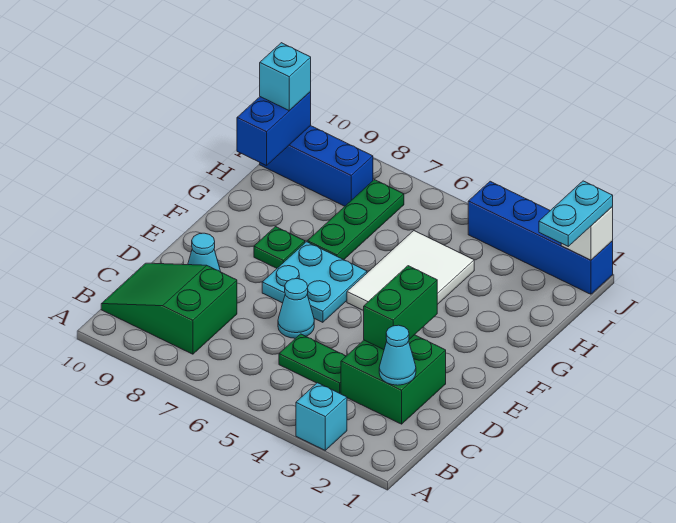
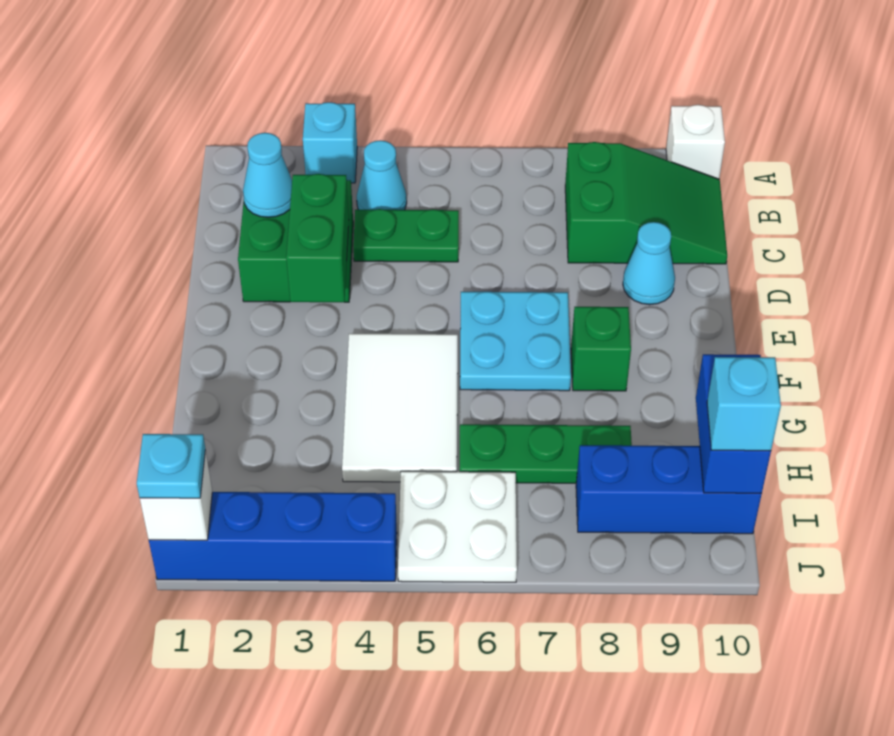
none -> white brick A10 level 1
cyan cone D6 level 1 -> cyan cone B4 level 1
green plate F8 level 1 -> green brick F8 level 1
green plate G7:I7 level 1 -> green plate H6:H8 level 1
cyan plate I1:J1 level 3 -> cyan plate J1 level 3
none -> white plate I5:J6 level 1

